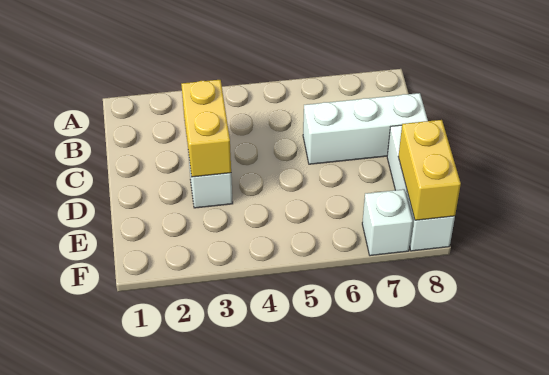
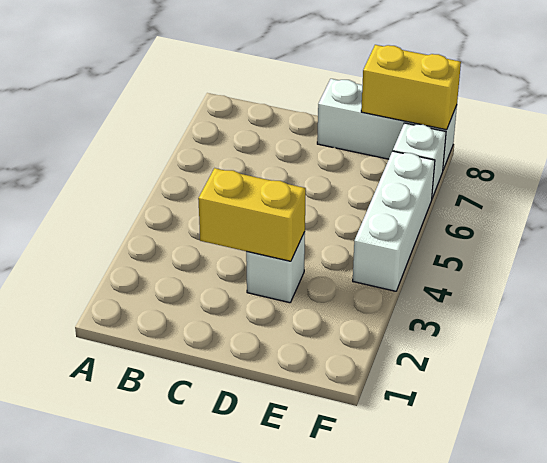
white brick C6:C8 level 1 -> white brick F4:F6 level 1

